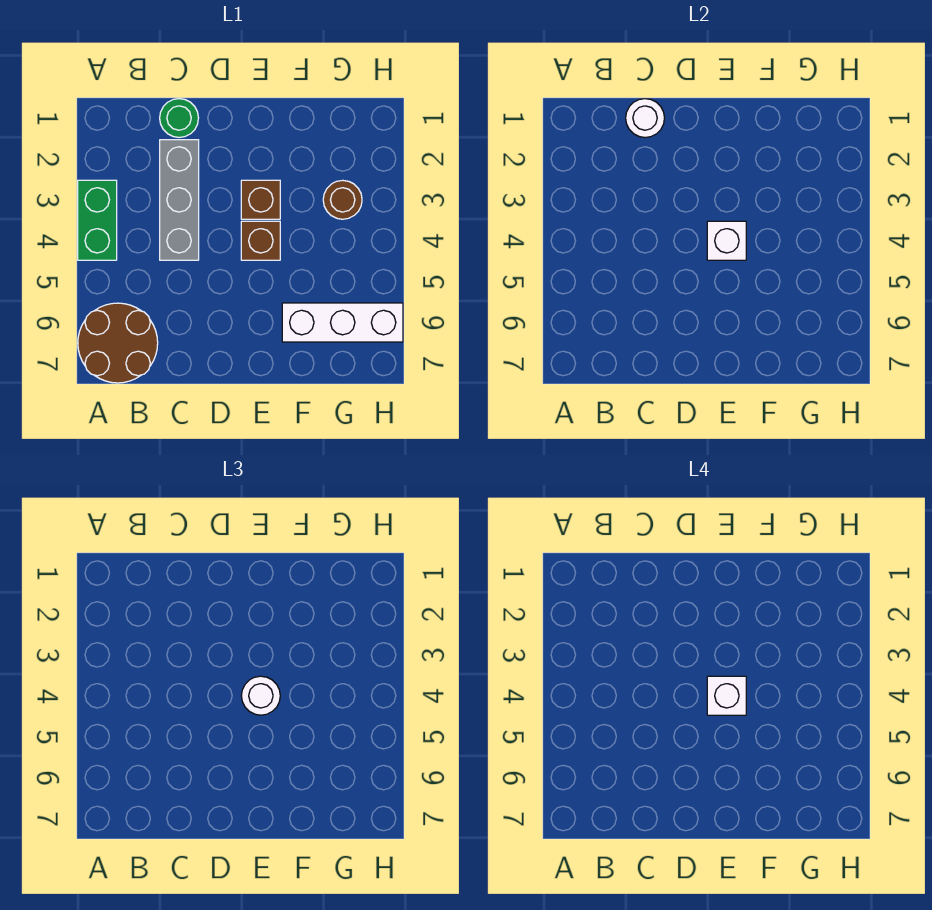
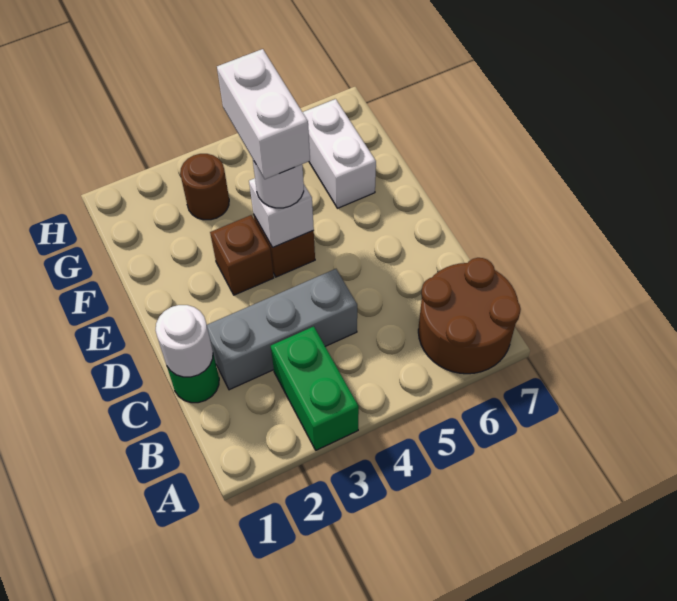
green brick A3:A4 level 1 -> green brick A3:B3 level 1
white brick E4 level 4 -> white brick E4:F4 level 4
white brick F6:H6 level 1 -> white brick F6:G6 level 1

